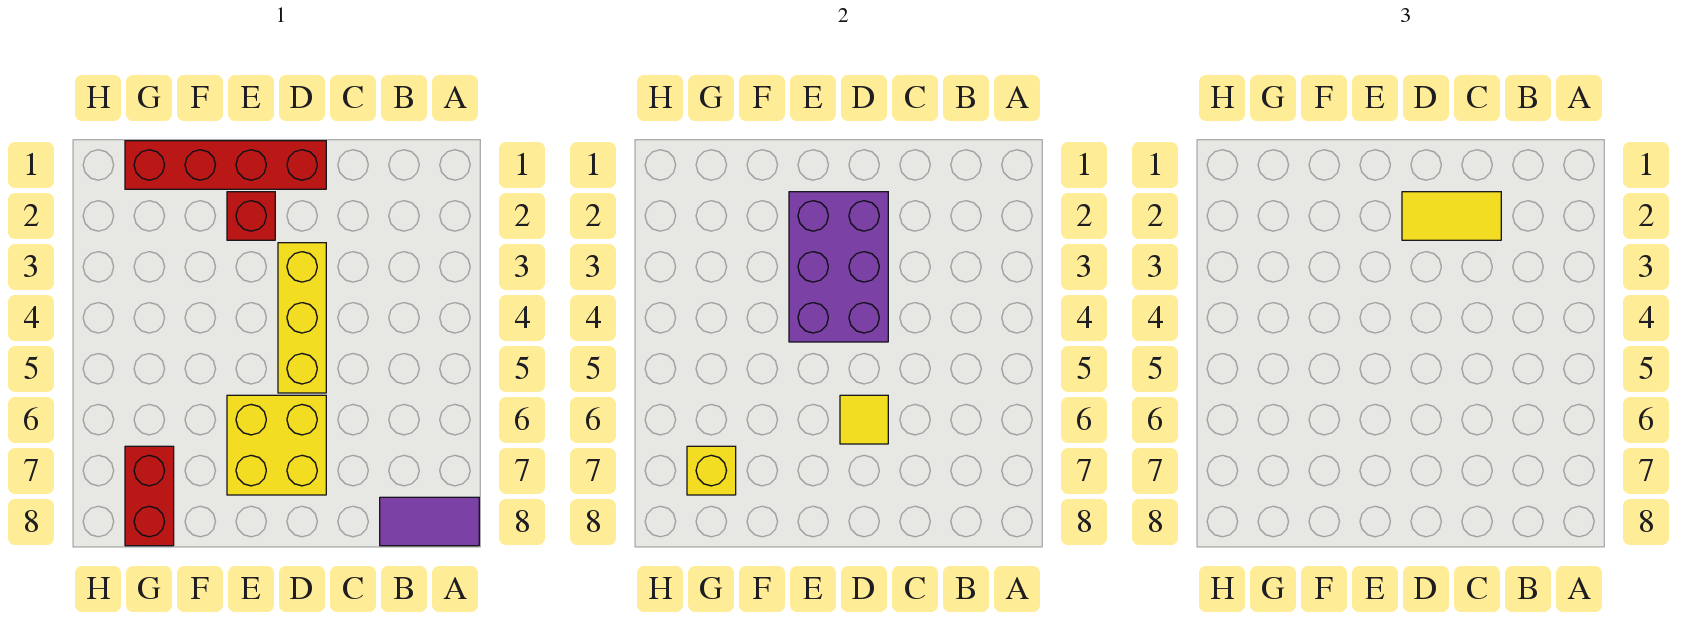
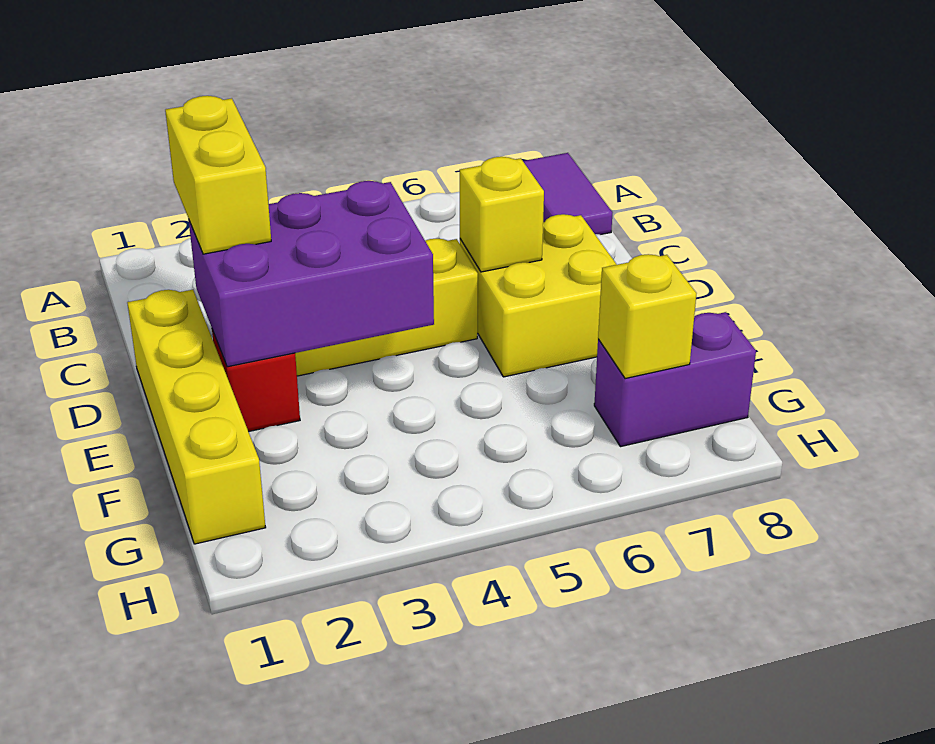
yellow tile C2:D2 level 3 -> yellow brick C2:D2 level 3
red brick D1:G1 level 1 -> yellow brick D1:G1 level 1
yellow tile D6 level 2 -> yellow brick D6 level 2
red brick G7:G8 level 1 -> purple brick G7:G8 level 1

